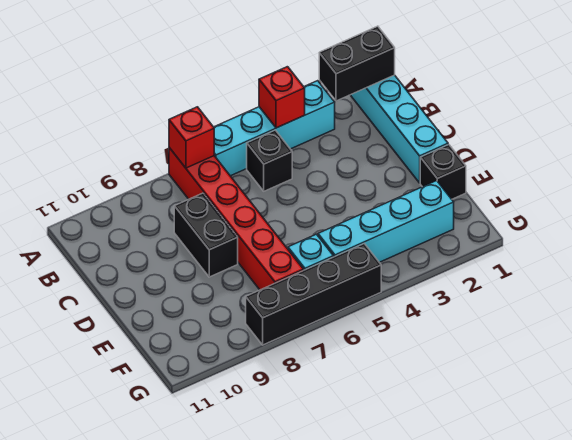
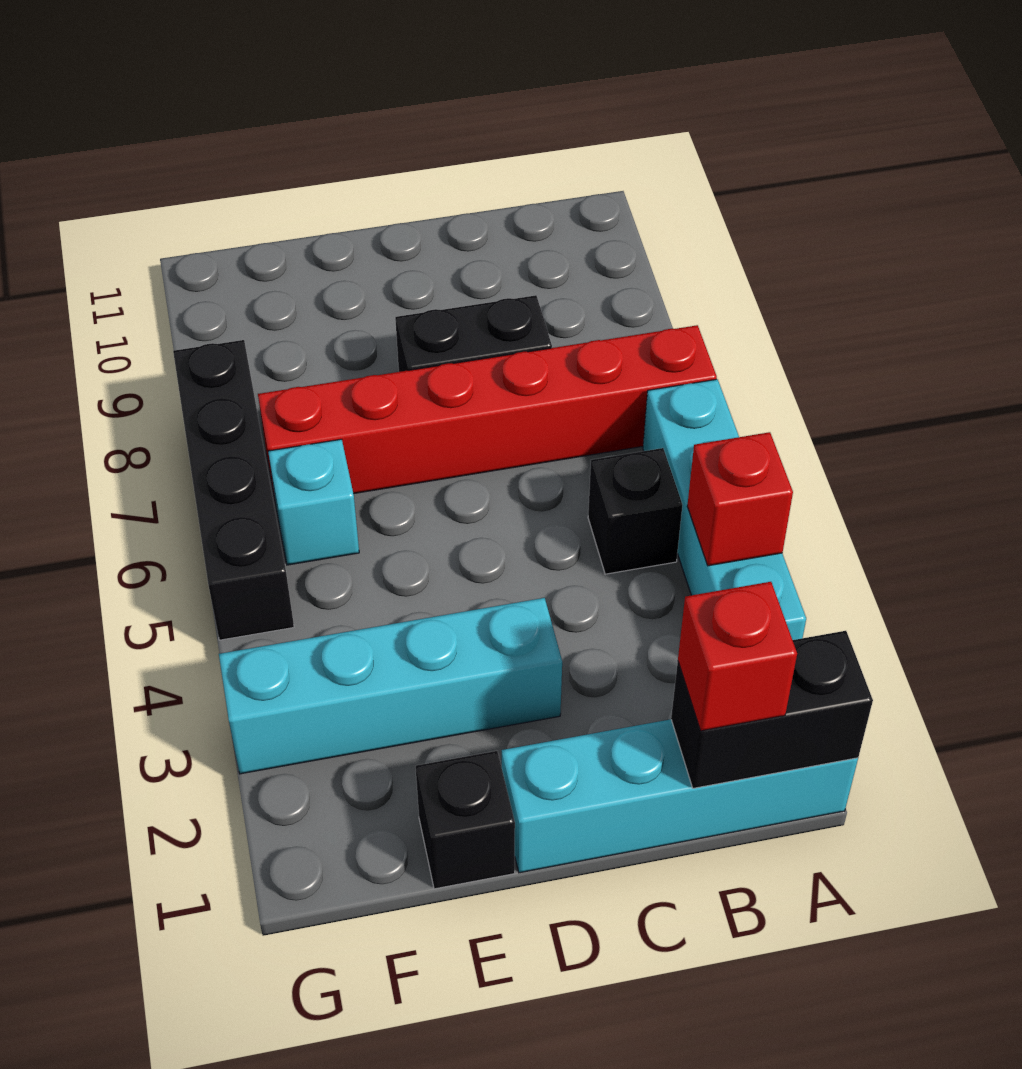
black brick A1:A2 level 2 -> black brick A1:B1 level 2
red brick A7 level 2 -> red brick B1 level 3
cyan brick F2:F5 level 1 -> cyan brick D3:G3 level 1

